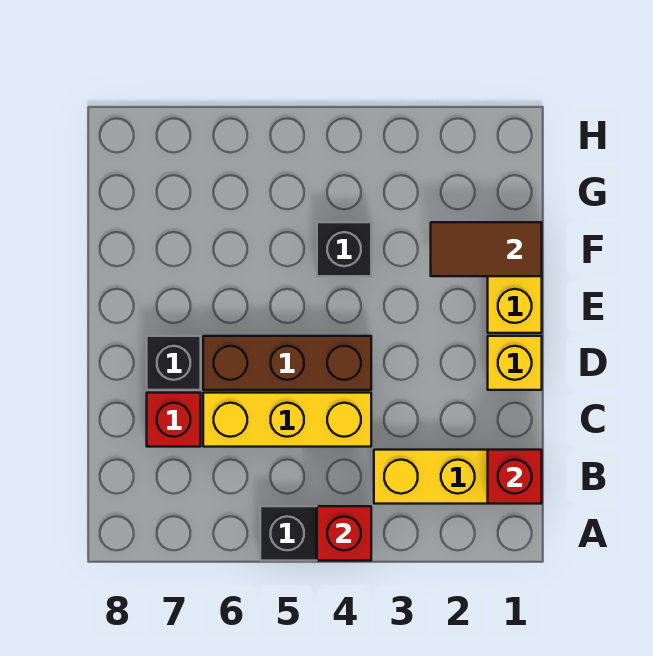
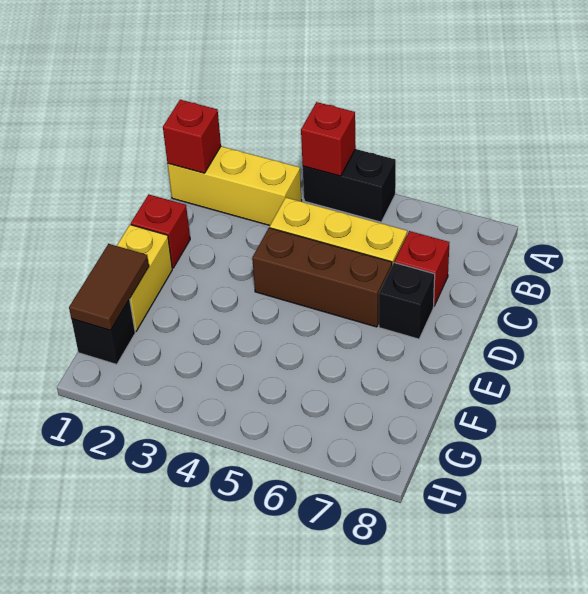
yellow brick D1 level 1 -> red brick D1 level 1
brown tile F1:F2 level 2 -> brown tile F1:G1 level 2
black brick F4 level 1 -> black brick G1 level 1

